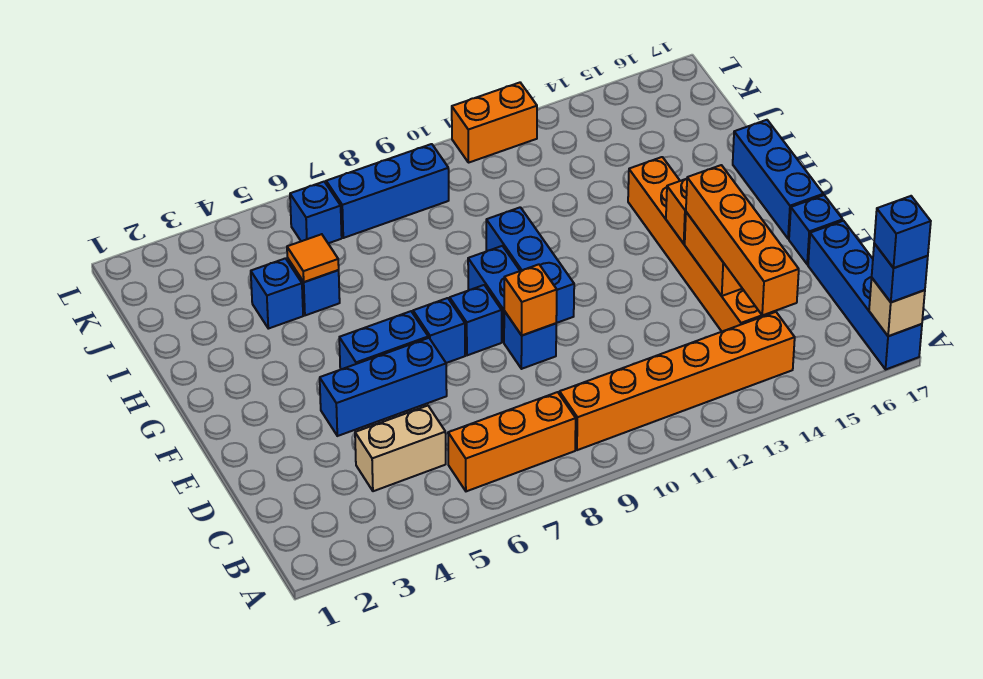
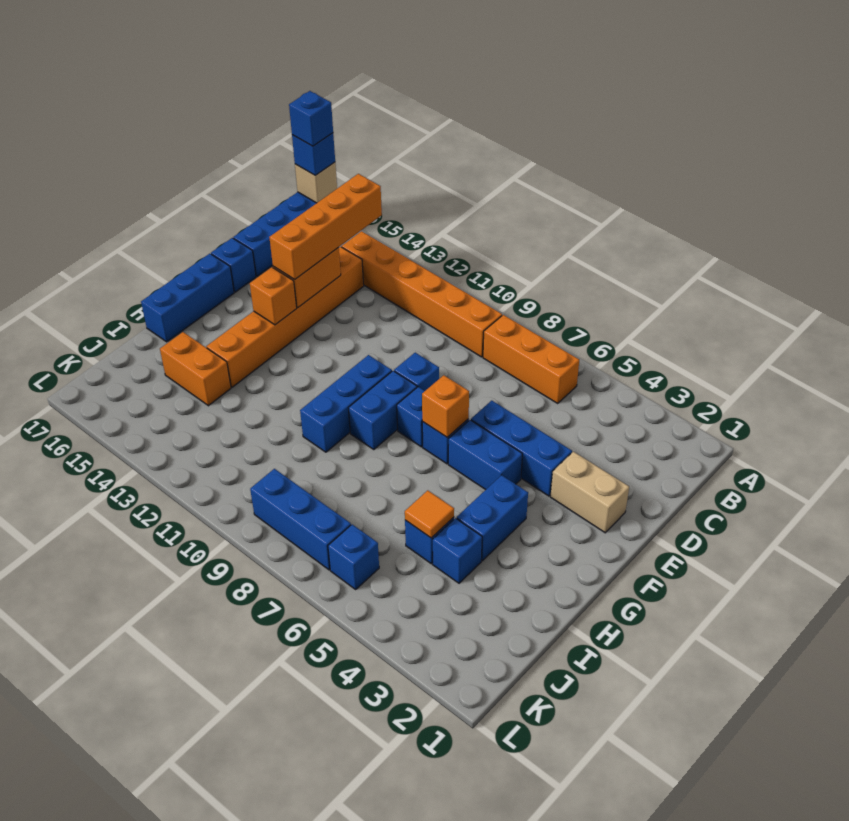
tan brick C4:C5 level 1 -> tan brick E2:E3 level 1
orange brick E9 level 2 -> orange brick F7 level 2
none -> blue brick G4:H4 level 1
orange brick L11:L12 level 1 -> orange brick I14:I15 level 1

